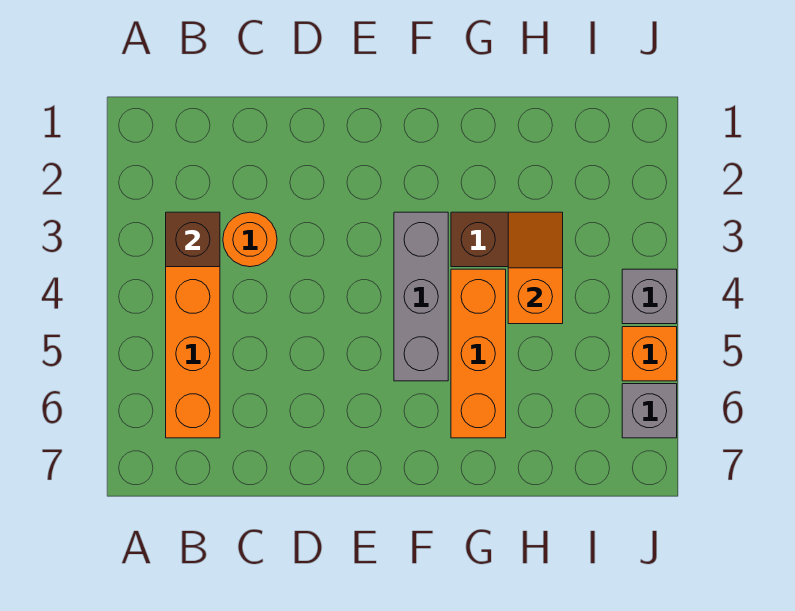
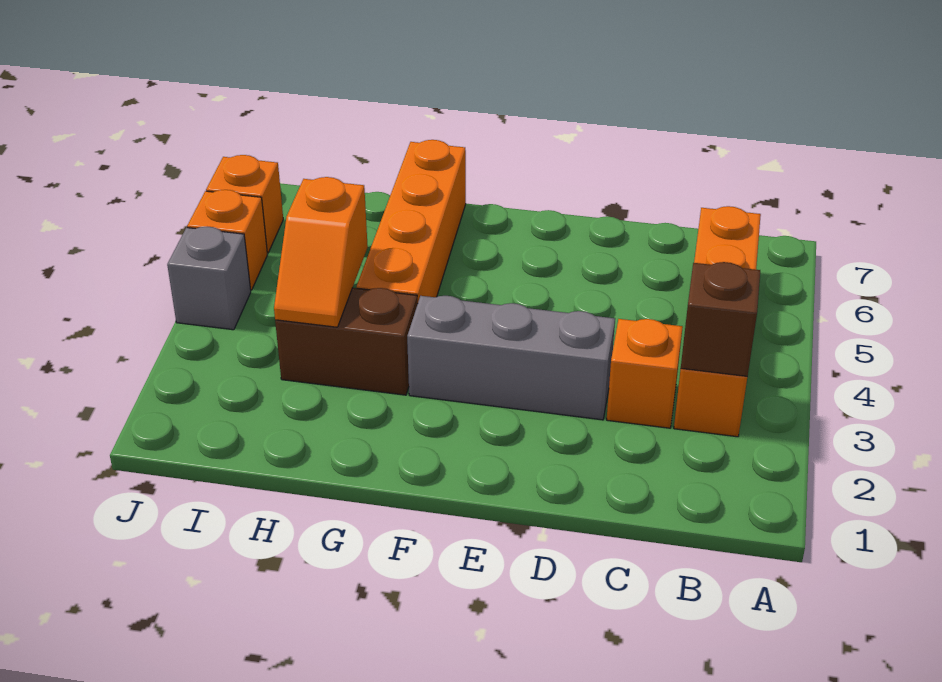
orange round brick C3 level 1 -> orange brick C3 level 1
grey brick F3:F5 level 1 -> grey brick D3:F3 level 1
orange brick G4:G6 level 1 -> orange brick G4:G7 level 1
grey brick J6 level 1 -> orange brick J6 level 1

